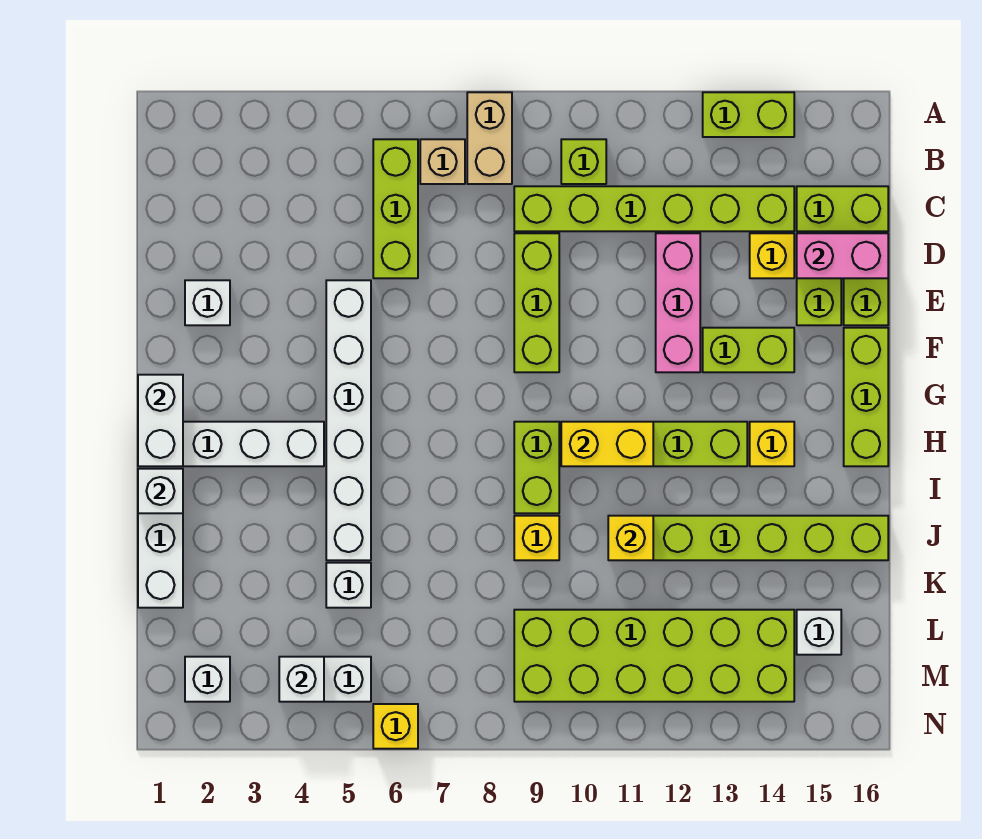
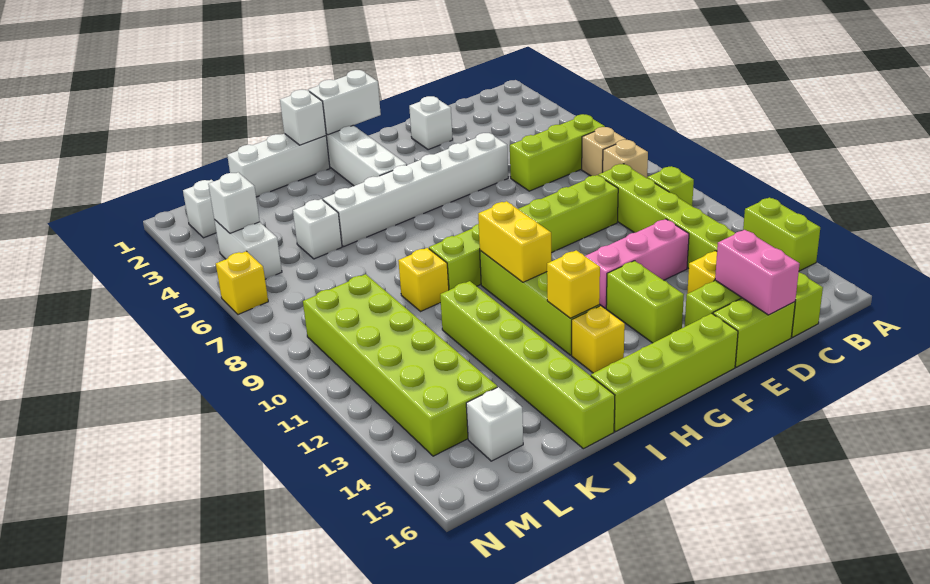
tan brick A8:B8 level 1 -> tan brick B8 level 1
lime brick F16:H16 level 1 -> lime brick F16:I16 level 1
yellow brick J11 level 2 -> yellow brick H13 level 2

